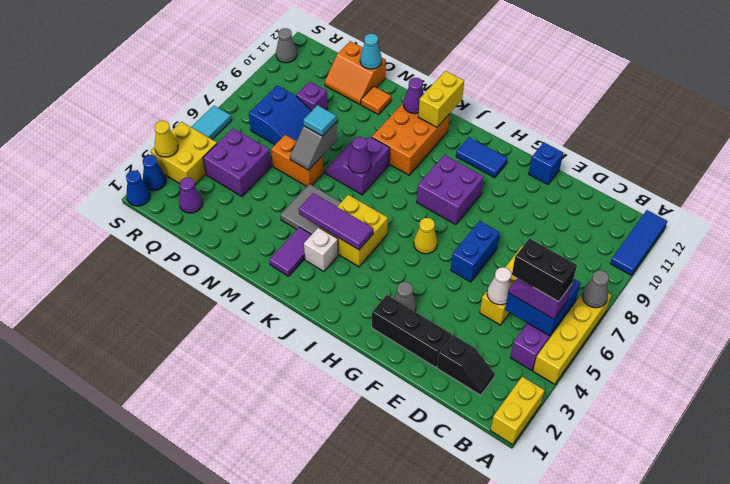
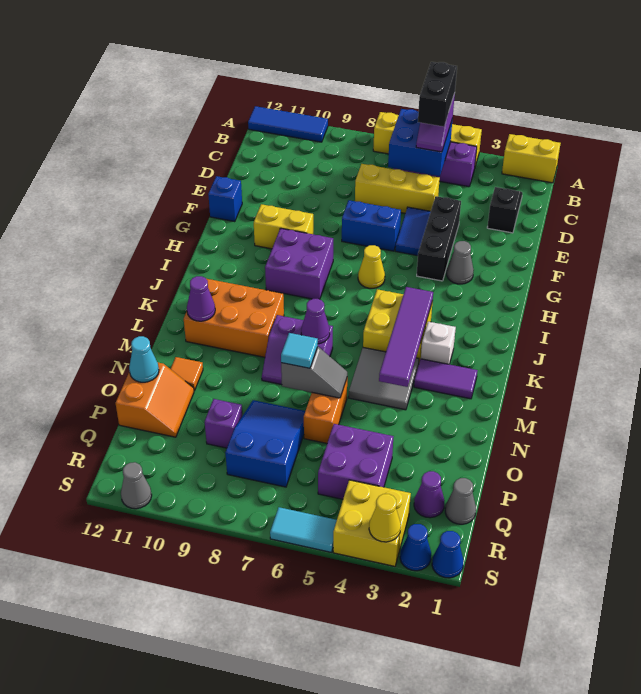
grey cone A7 level 2 -> grey cone Q1 level 1
white cone D5 level 2 -> none
black brick E2:G2 level 1 -> black brick E4:G4 level 1
blue tile H11:I11 level 1 -> blue tile E5:F5 level 1
purple tile J4:L4 level 2 -> purple tile J4:M4 level 2
yellow brick K11:K12 level 2 -> yellow brick G9:G10 level 1

